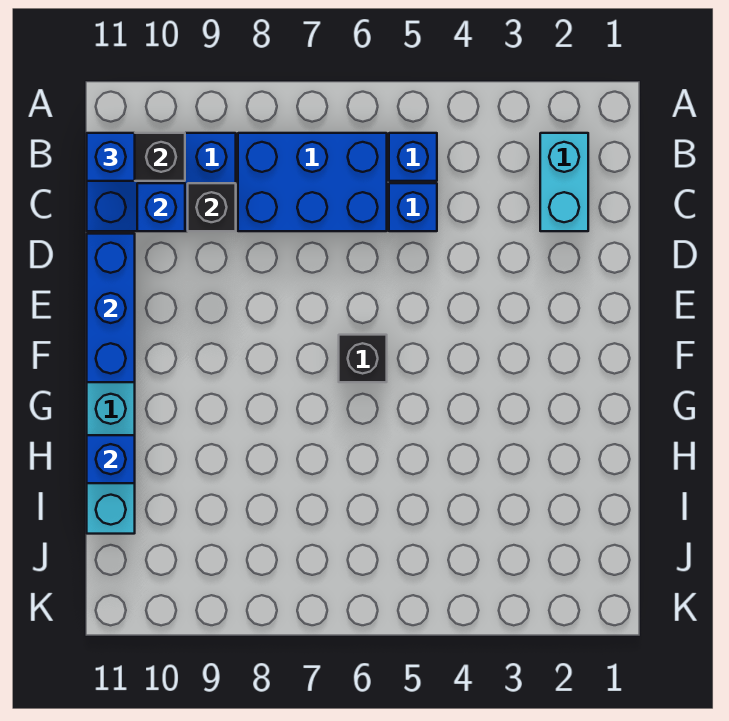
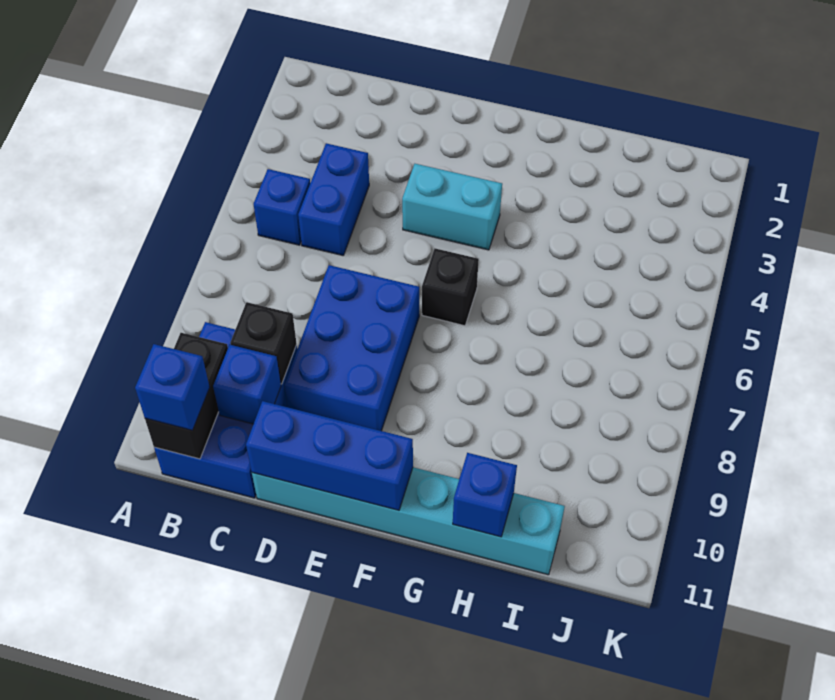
cyan brick B2:C2 level 1 -> cyan brick E4:F4 level 1
blue brick B6:C8 level 1 -> blue brick D7:E9 level 1
blue brick C5 level 1 -> blue brick C4:C5 level 1

